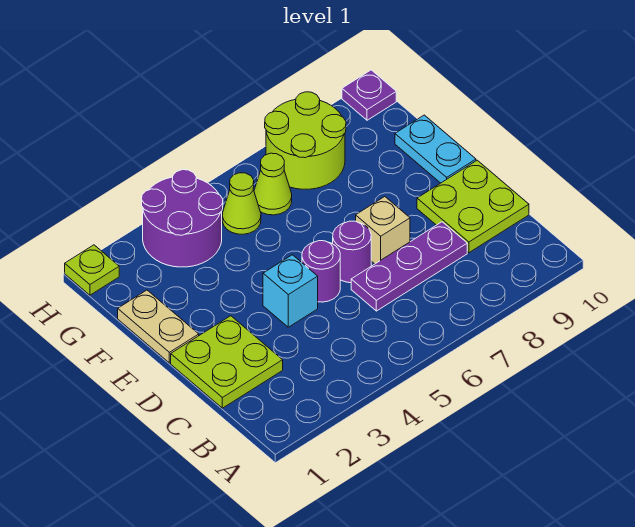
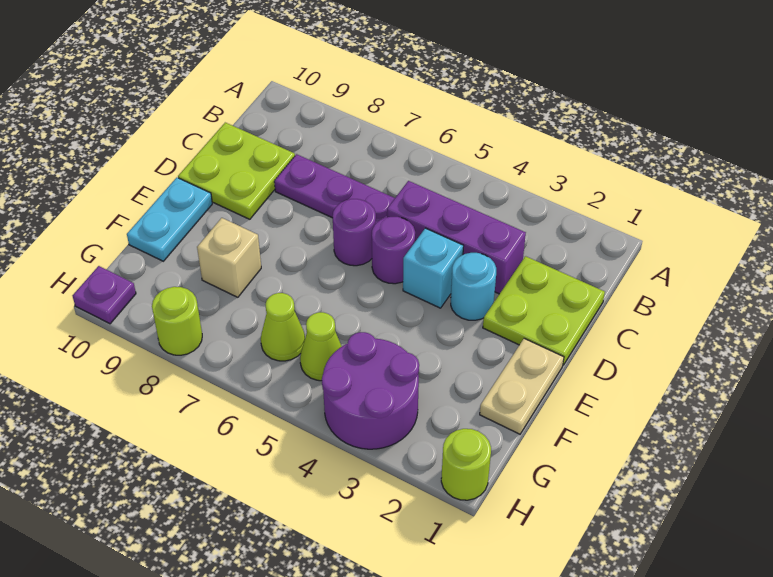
none -> purple brick C3:C5 level 1
none -> cyan round brick D3 level 1
tan brick D7 level 1 -> tan brick F8 level 1
lime round brick G7:H8 level 1 -> lime round brick H8 level 1
lime plate H1 level 1 -> lime round brick H1 level 1

